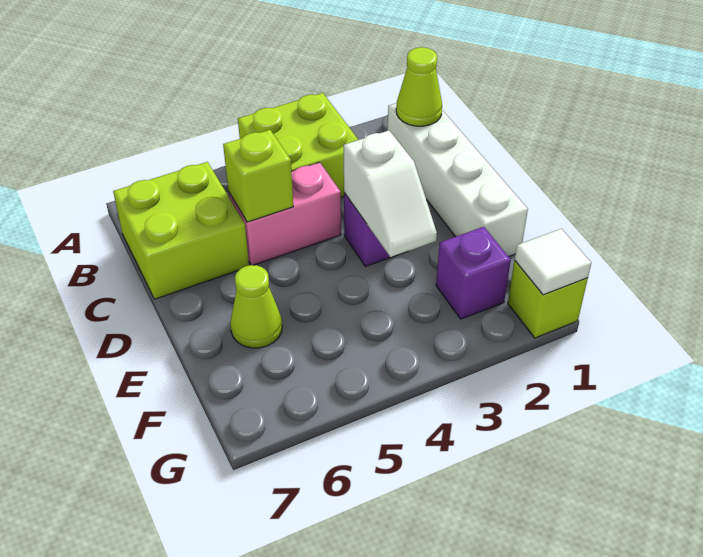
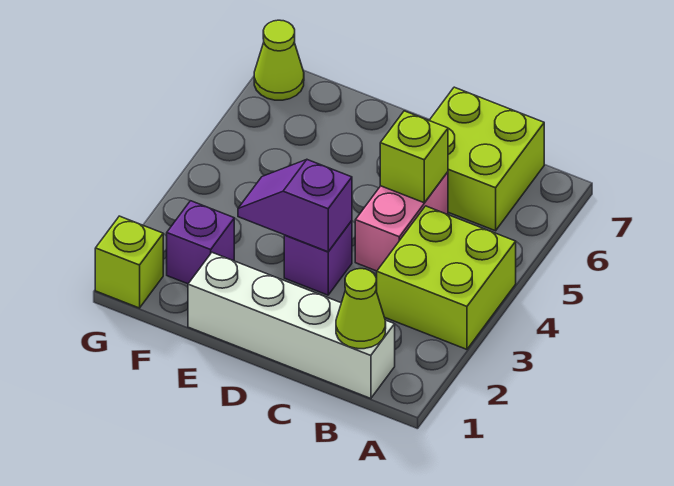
white slope D3:E3 level 2 top D -> purple slope D3:E3 level 2 top D
lime cone E6 level 1 -> lime cone G7 level 1
white tile G1 level 2 -> none

